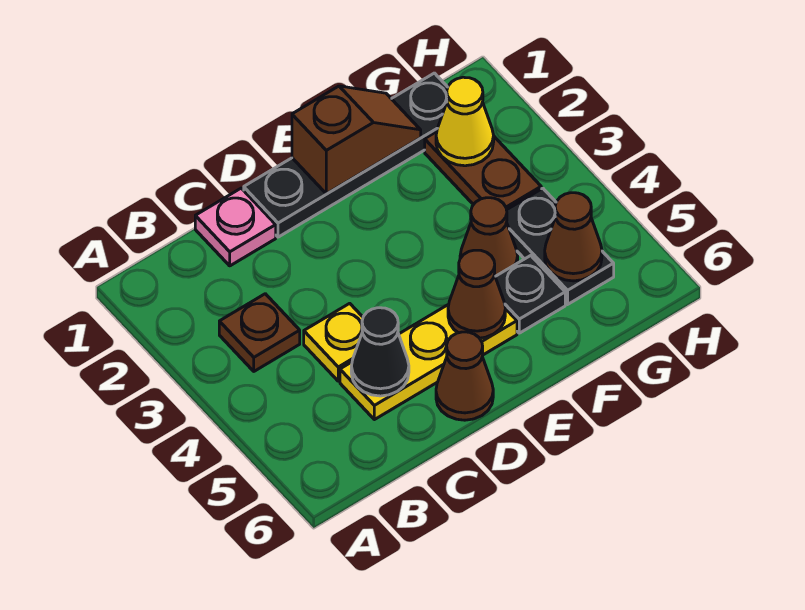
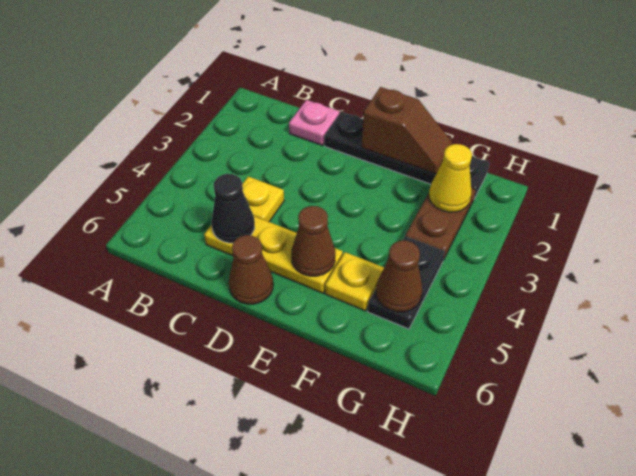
brown plate B3 level 1 -> none
brown cone F4 level 1 -> none
black plate F5 level 1 -> yellow plate F5 level 1

